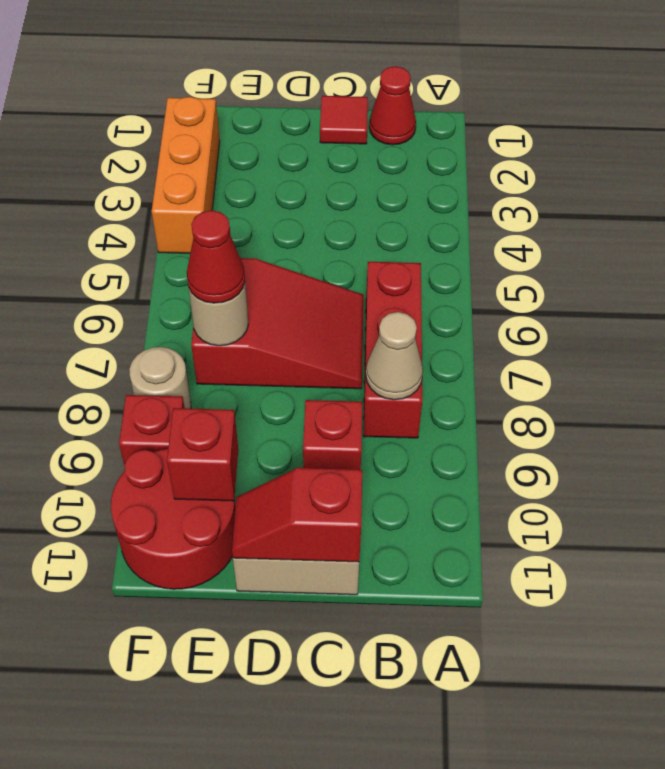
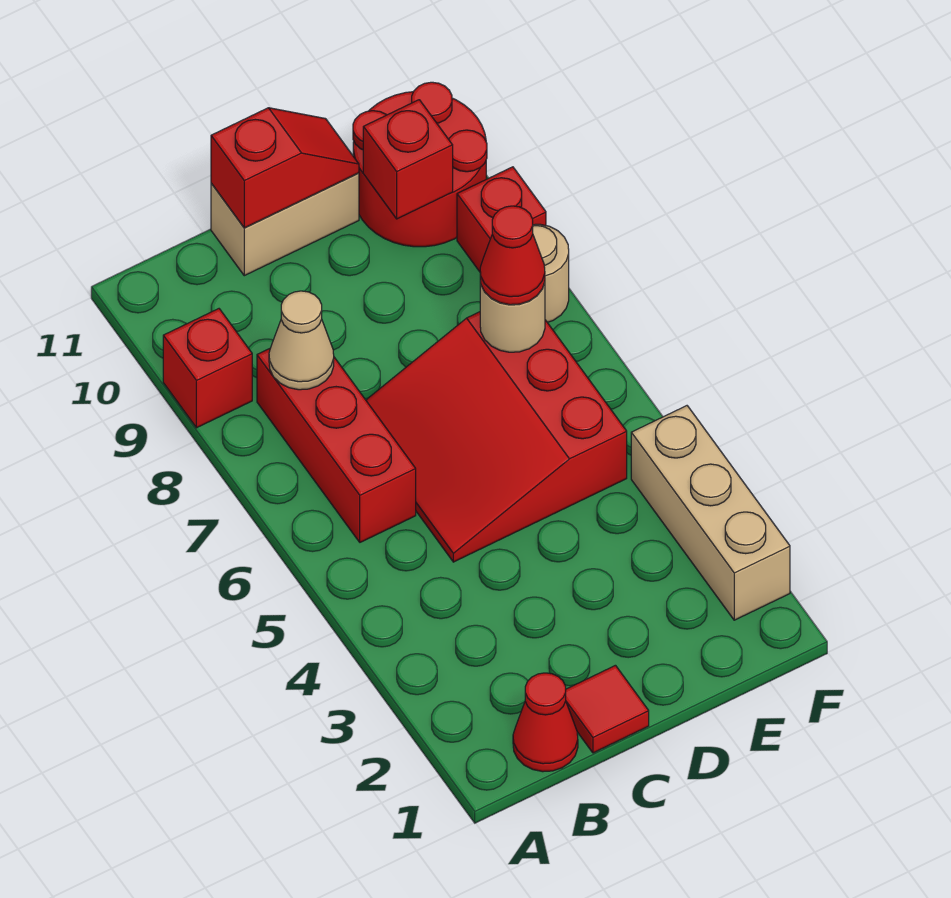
red slope C6:E7 level 1 top E -> red slope C5:E7 level 1 top E
red brick C9 level 1 -> red brick A9 level 1
orange brick F2:F4 level 1 -> tan brick F2:F4 level 1

